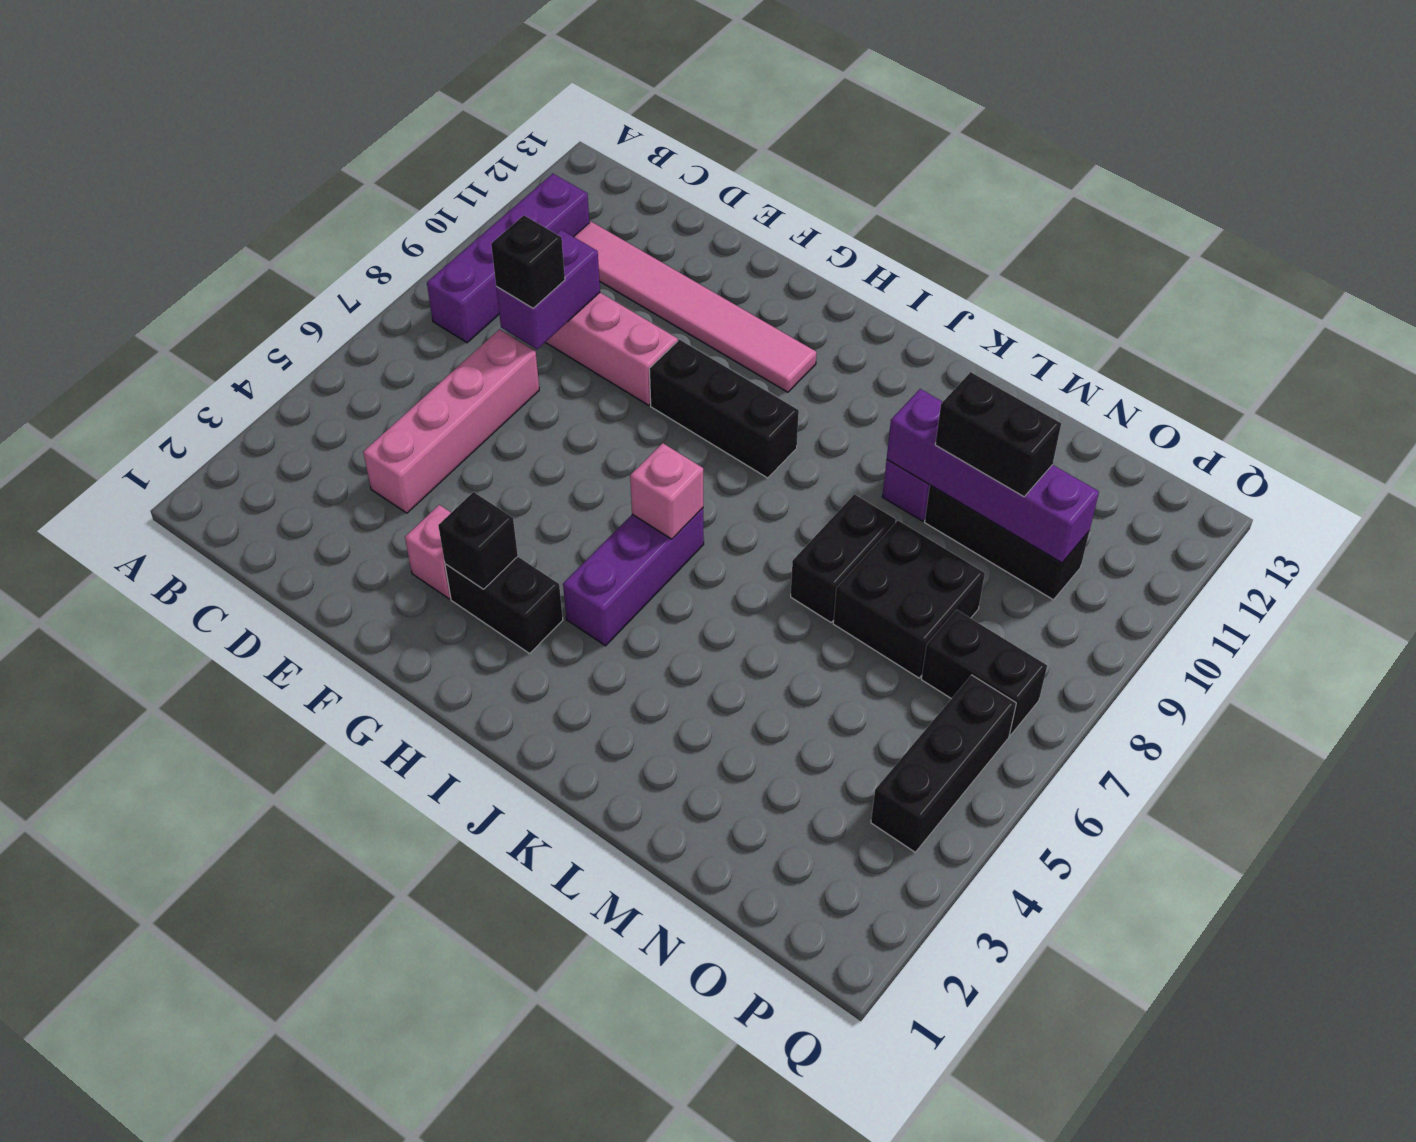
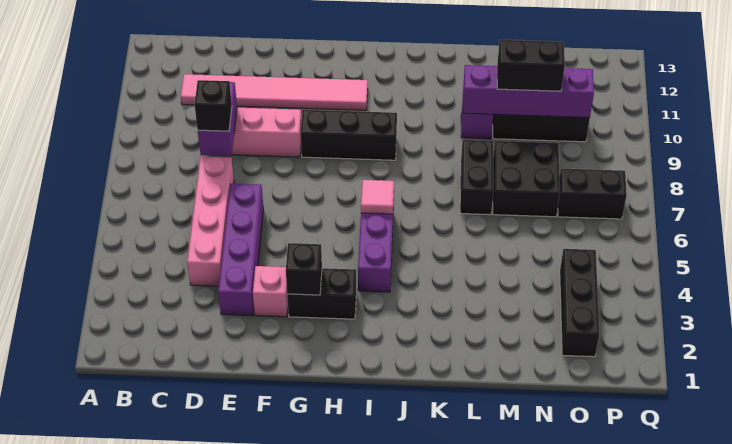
purple brick B8:B11 level 1 -> purple brick E3:E6 level 1
pink brick I6 level 2 -> pink tile I6 level 2
black brick P4:P6 level 1 -> black brick O2:O4 level 1

